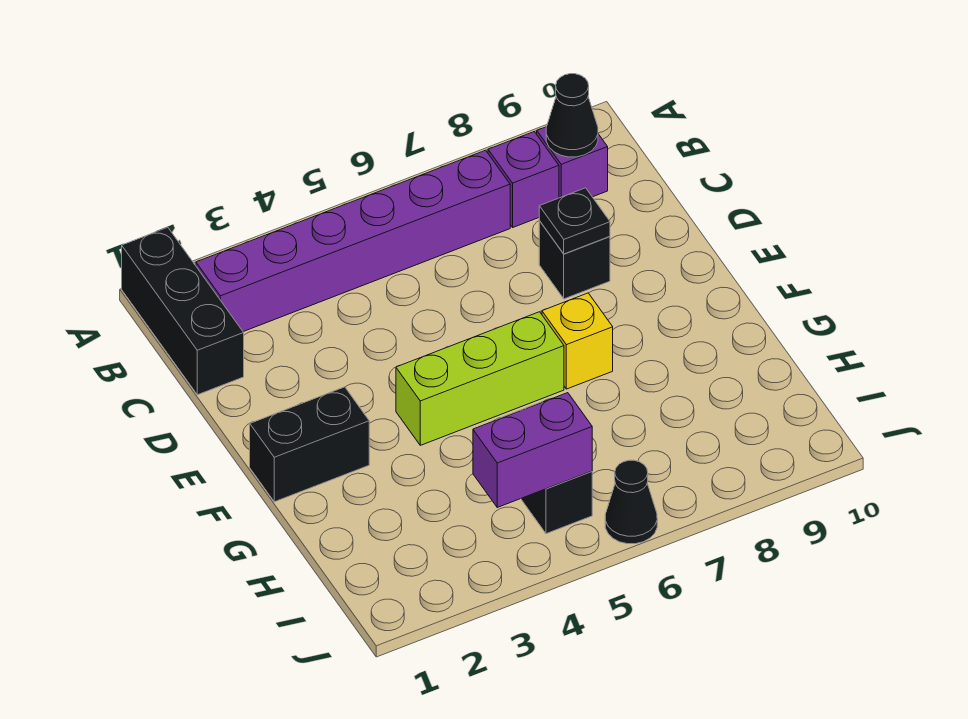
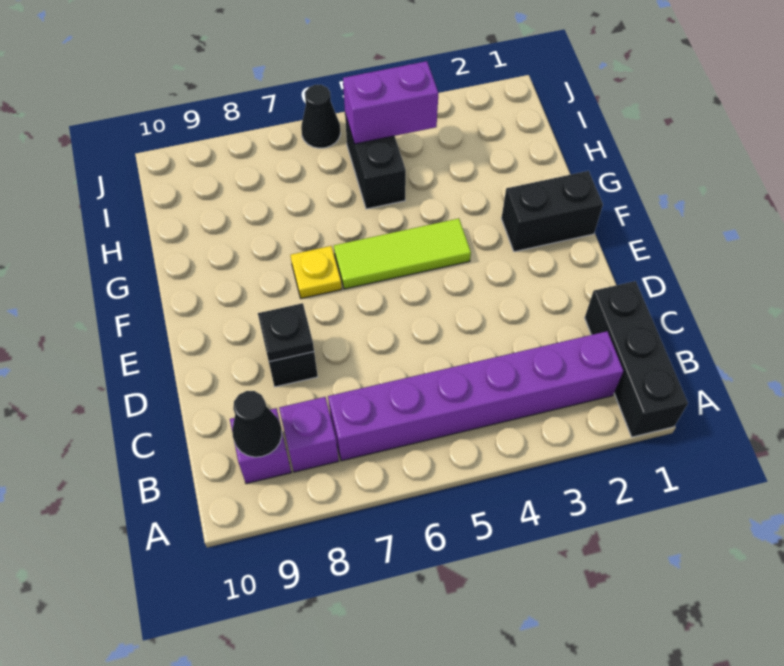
lime brick F4:F6 level 1 -> lime tile F4:F6 level 1
yellow brick F7 level 1 -> yellow plate F7 level 1

